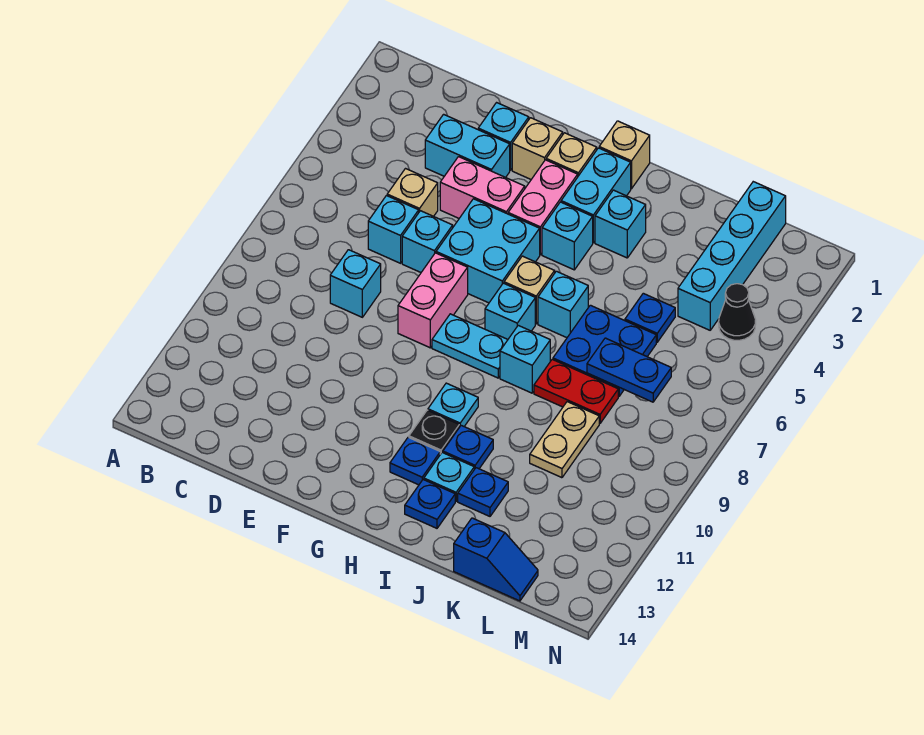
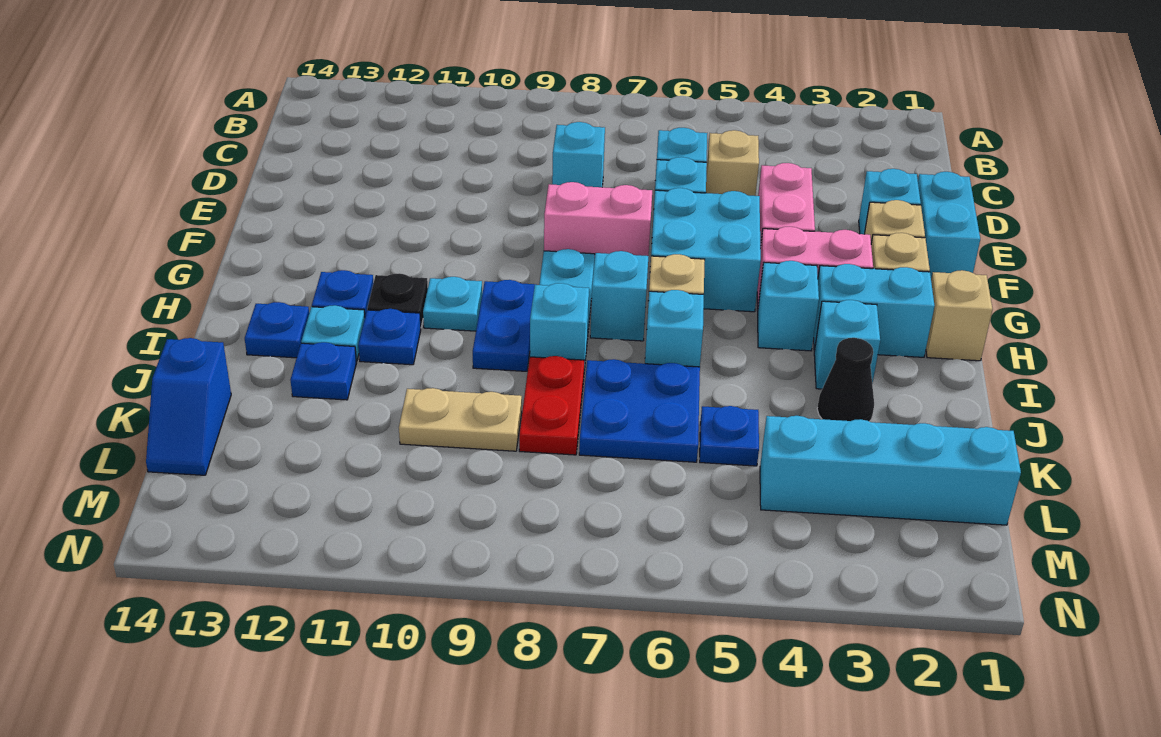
cyan brick D3:E3 level 1 -> cyan brick E1:F1 level 1
blue plate K7:L7 level 2 -> blue plate H9:I9 level 1
black cone M4 level 1 -> black cone J3 level 1

